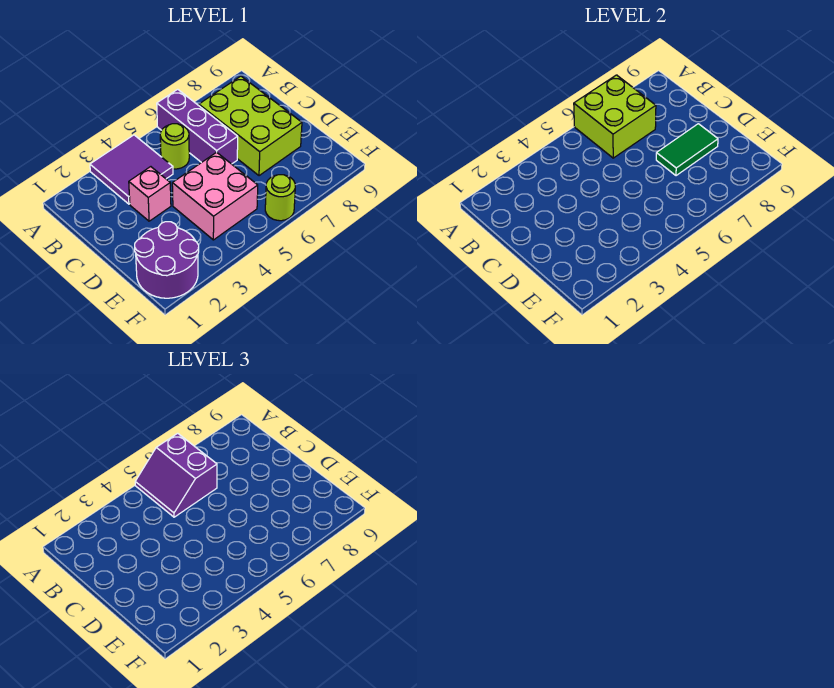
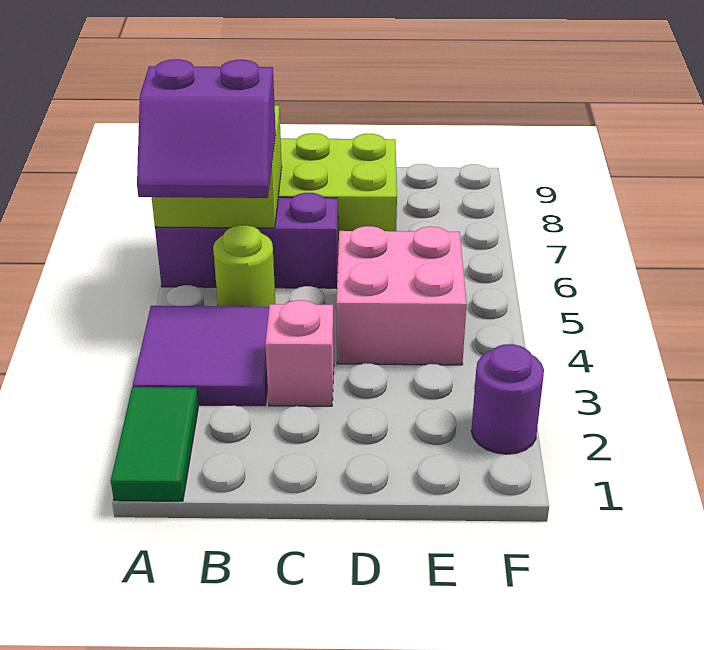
green tile D7:D8 level 2 -> green tile A1:A2 level 1
purple round brick E1:F2 level 1 -> purple round brick F2 level 1
lime round brick F6 level 1 -> none

